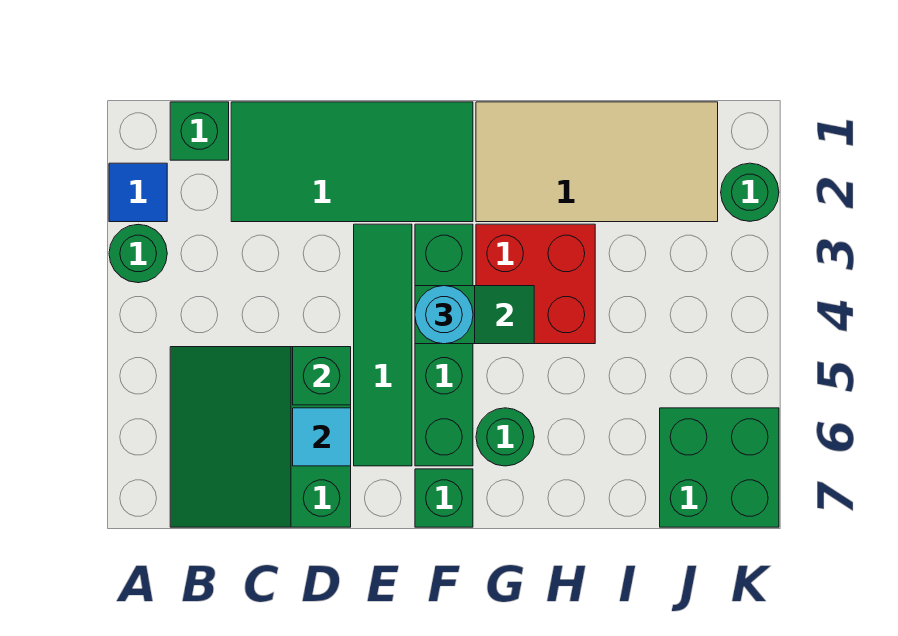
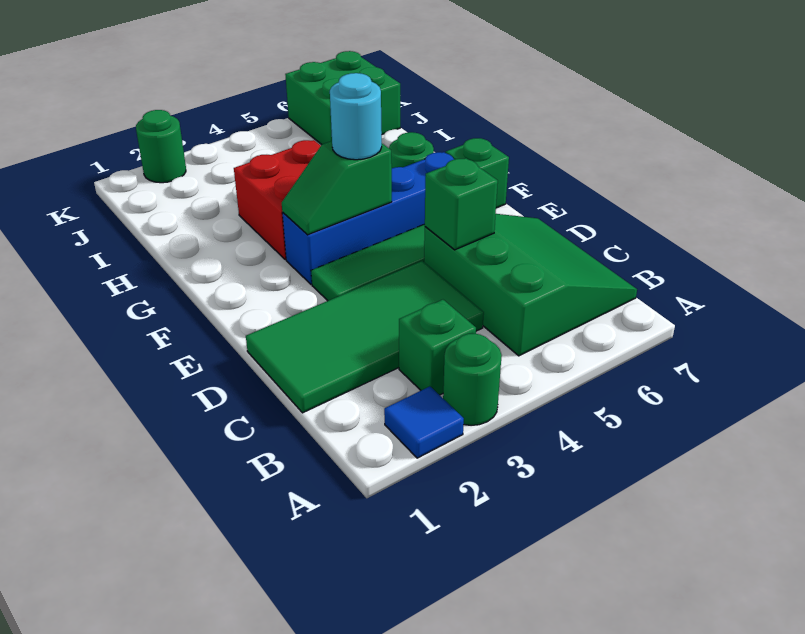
green brick B1 level 1 -> green brick B3 level 1
green slope B5:D7 level 1 top D -> green slope B5:D7 level 1 top 5
green tile C1:F2 level 1 -> green tile C1:D4 level 1
cyan tile D6 level 2 -> none
green brick F3:F6 level 1 -> blue brick F3:F6 level 1
green slope F4:G4 level 2 top F -> green slope F3:F4 level 2 top 4
tan tile G1:J2 level 1 -> none

